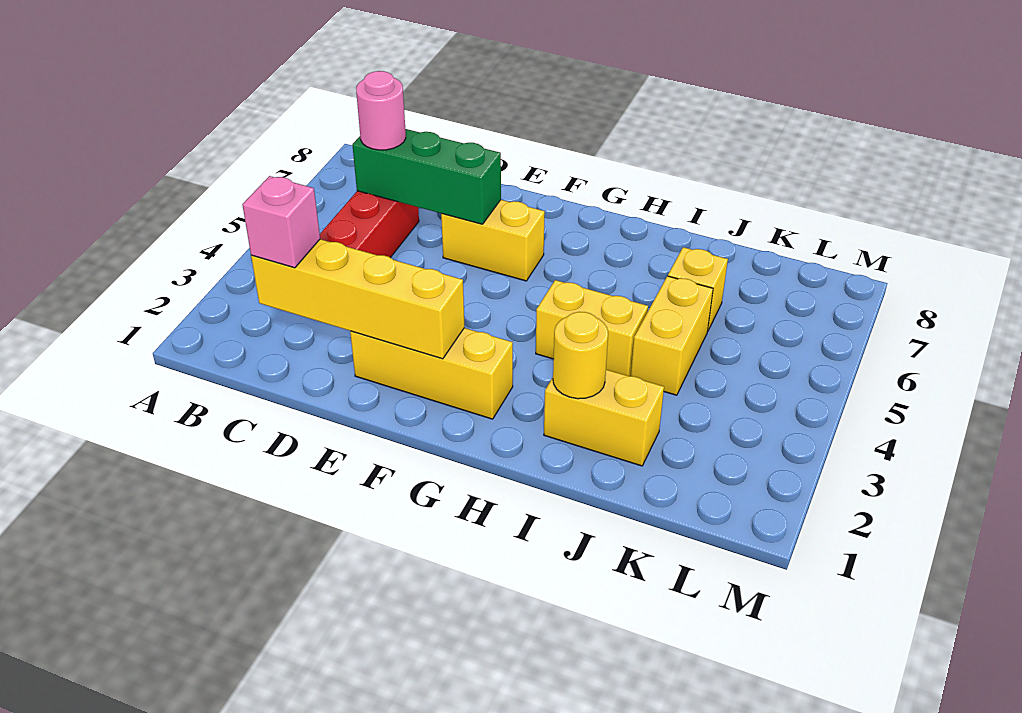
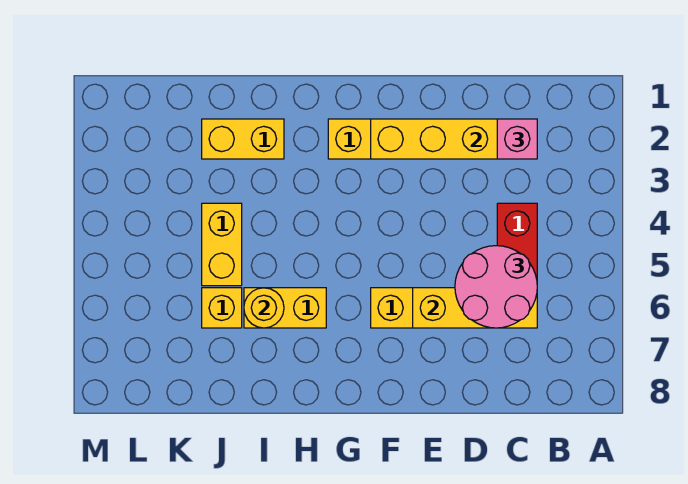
green brick C6:E6 level 2 -> yellow brick C6:E6 level 2
pink round brick C6 level 3 -> pink round brick C5:D6 level 3
yellow brick H4:I4 level 1 -> yellow brick H6:I6 level 1
yellow round brick I2 level 2 -> yellow round brick I6 level 2

